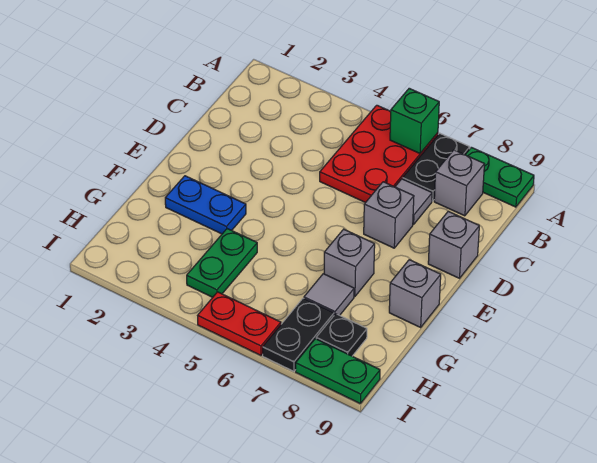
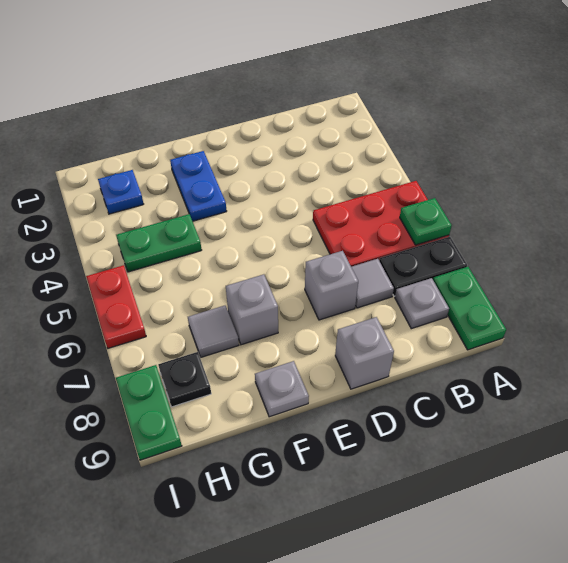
green brick A6 level 2 -> green plate A6 level 2
grey brick B8 level 1 -> grey plate B8 level 1
grey brick F9 level 1 -> grey plate F9 level 1
none -> blue plate H2 level 1
black plate H7:I7 level 1 -> none

